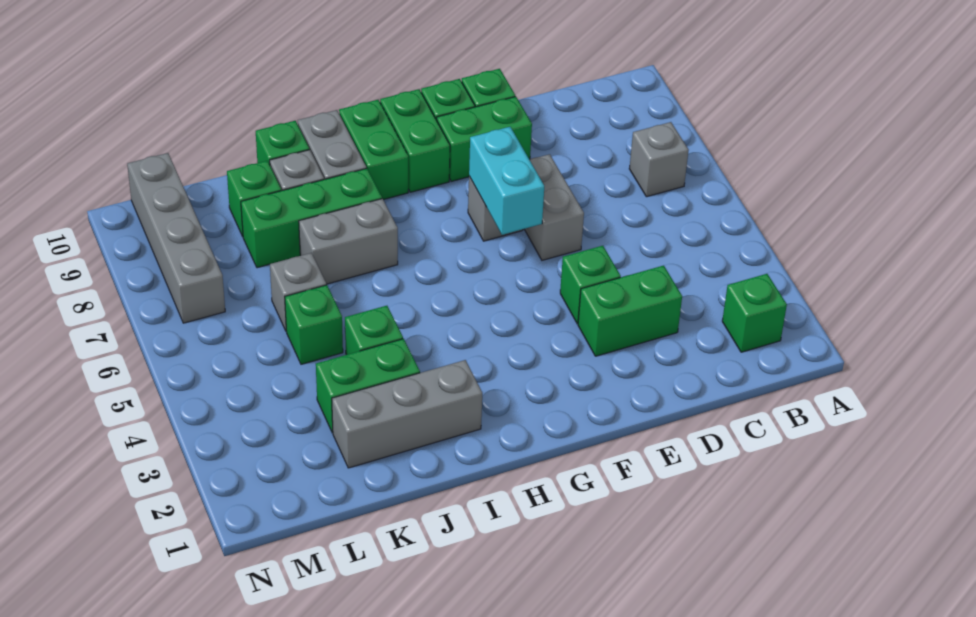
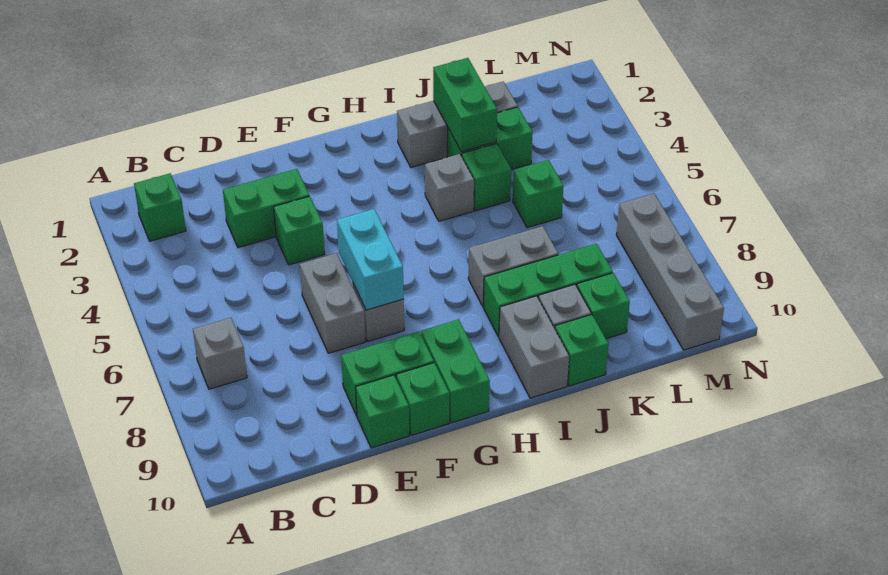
green brick H9:H10 level 1 -> green brick J2:J3 level 2
grey brick K6 level 1 -> grey brick I4 level 1

